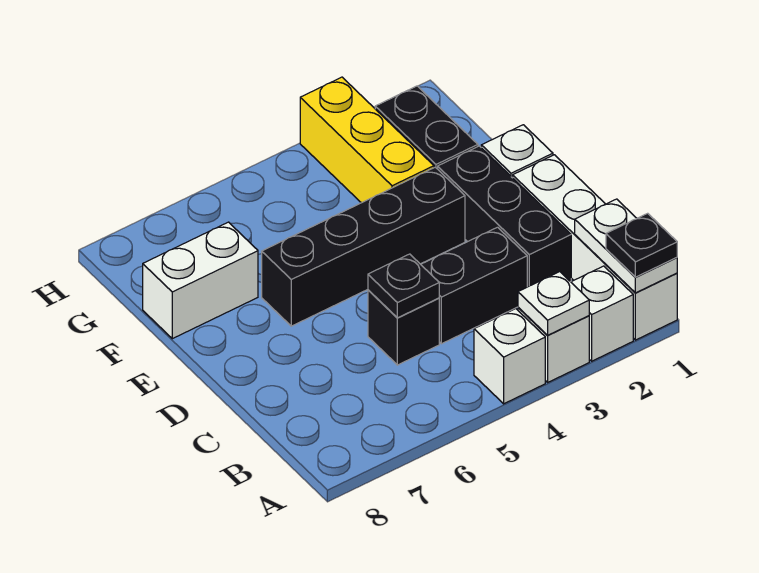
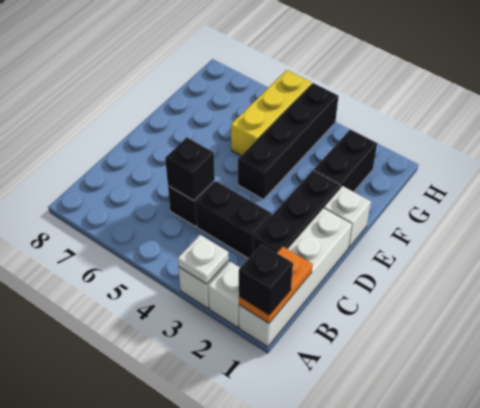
white plate A1:B1 level 2 -> orange plate A1:B1 level 2
black plate A1 level 3 -> black brick A1 level 3
white brick A4 level 1 -> none
black plate C5 level 2 -> black brick C5 level 2
black brick E3:E6 level 1 -> black brick E4:H4 level 1
yellow brick F3:H3 level 1 -> yellow brick F5:H5 level 1
white brick F7:F8 level 1 -> none

